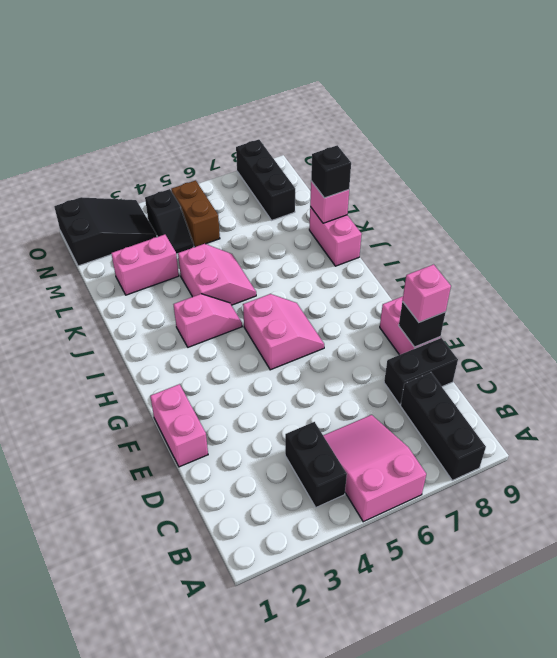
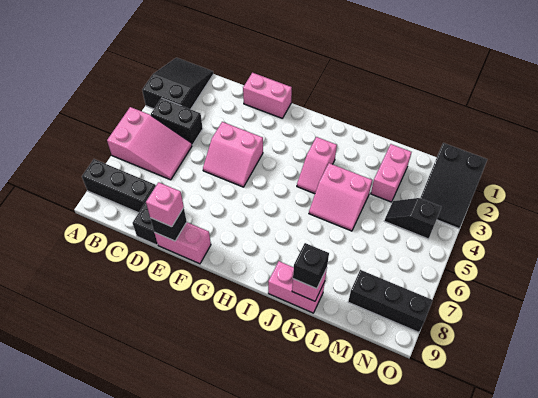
none -> black slope A1:B3 level 1 top 3
pink slope G5:H6 level 1 top 5 -> pink slope E4:F5 level 1 top 4
brown brick M5:N5 level 1 -> none

